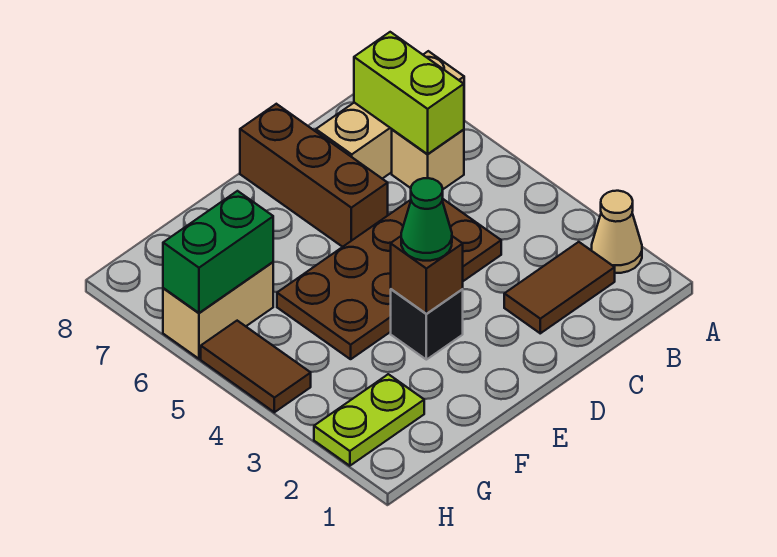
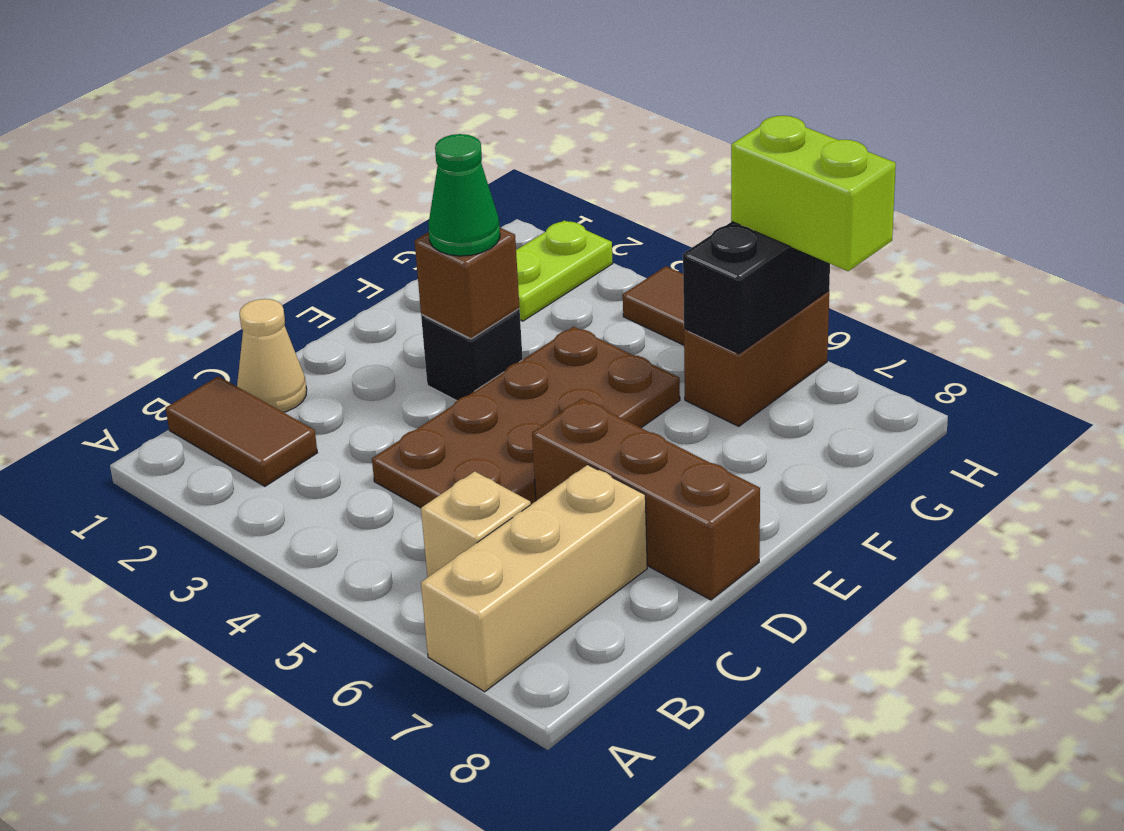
tan cone A2 level 1 -> tan cone C1 level 1
brown tile B2:C2 level 1 -> brown tile B1:B2 level 1
lime brick B6:B7 level 2 -> lime brick H6:H7 level 3
tan brick G6:H6 level 1 -> brown brick G6:H6 level 1
green brick G6:H6 level 2 -> black brick G6:H6 level 2

